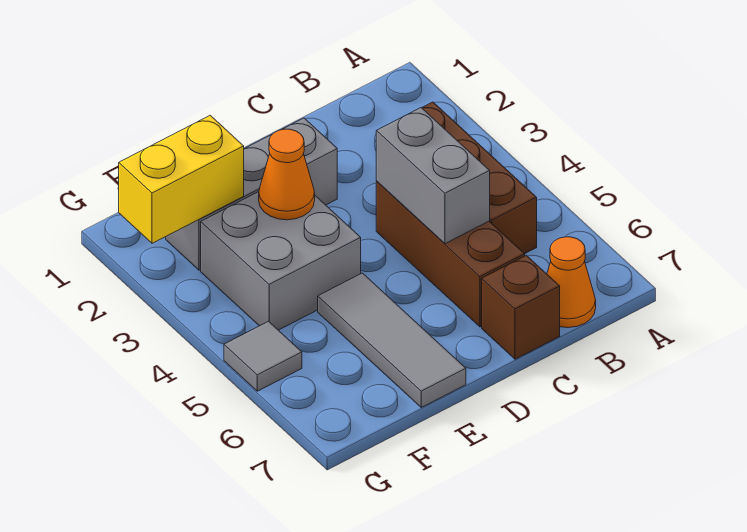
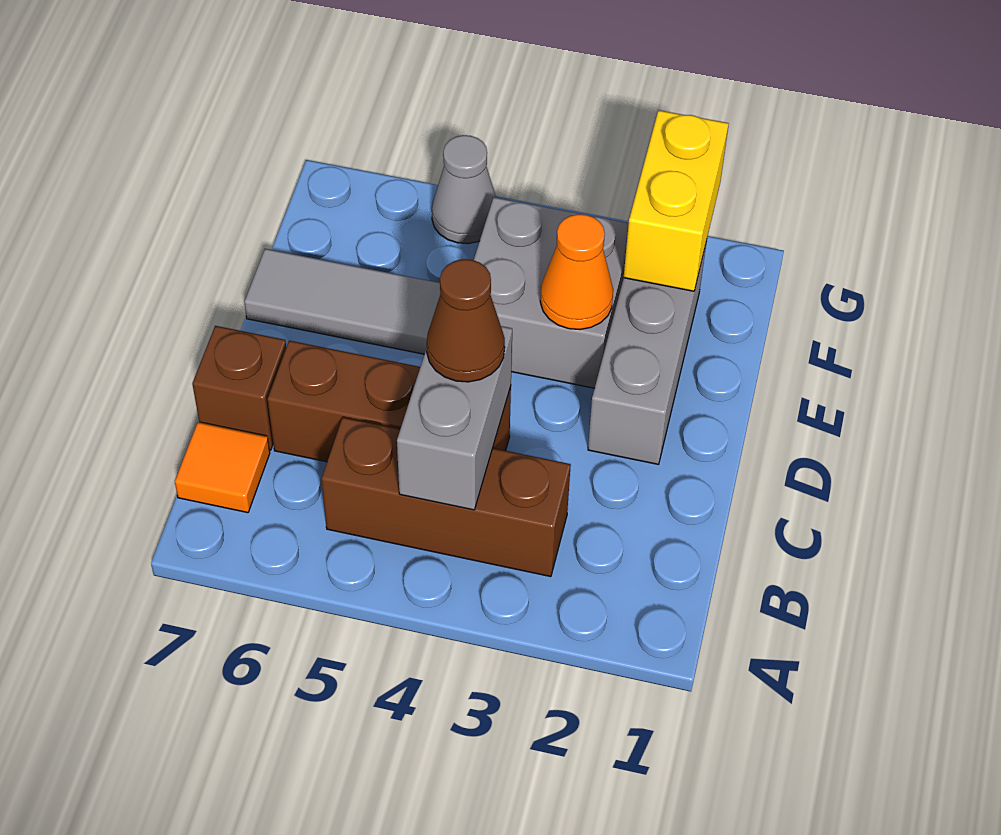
orange cone B7 level 1 -> orange tile B7 level 1
grey brick C4:C5 level 2 -> grey brick B4:C4 level 2
none -> brown cone C4 level 3
grey tile G5 level 1 -> grey cone G5 level 1

